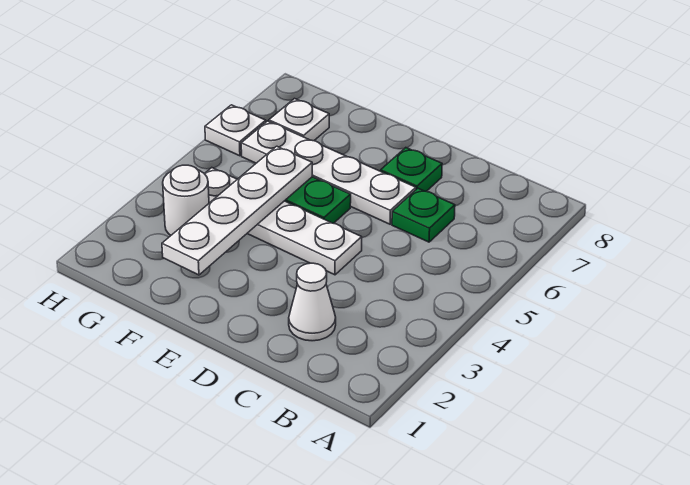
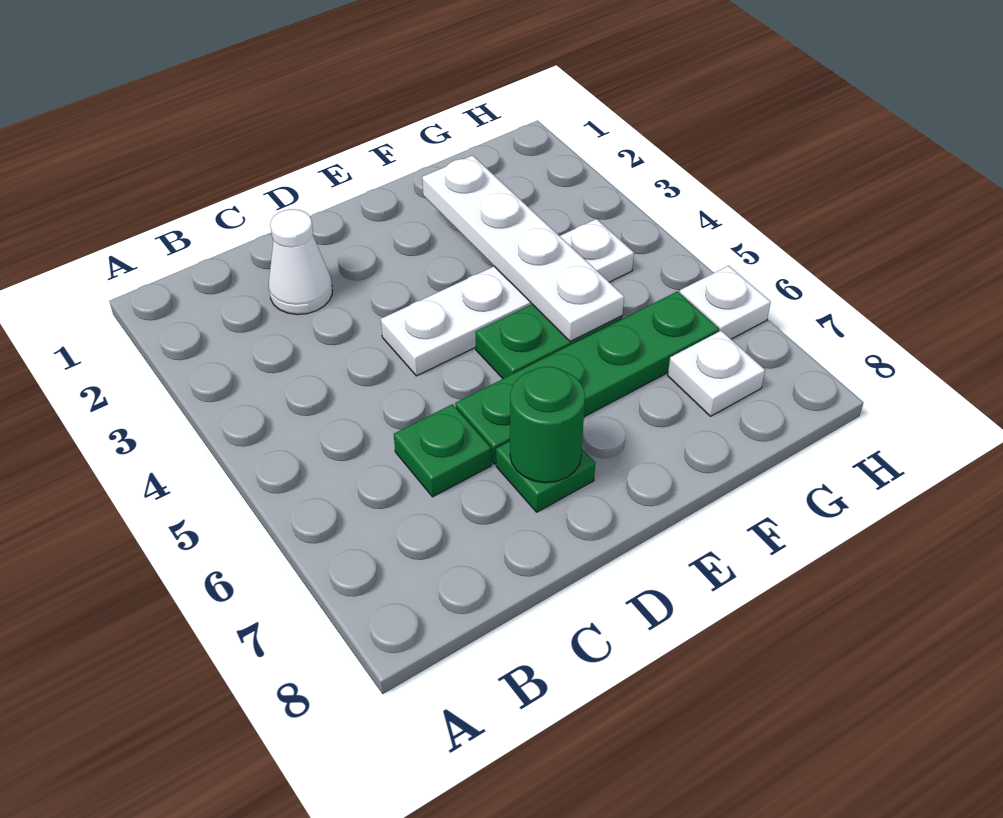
white plate D6:G6 level 1 -> green plate D6:G6 level 1
none -> green round brick D7 level 2
white round brick G3 level 1 -> none

